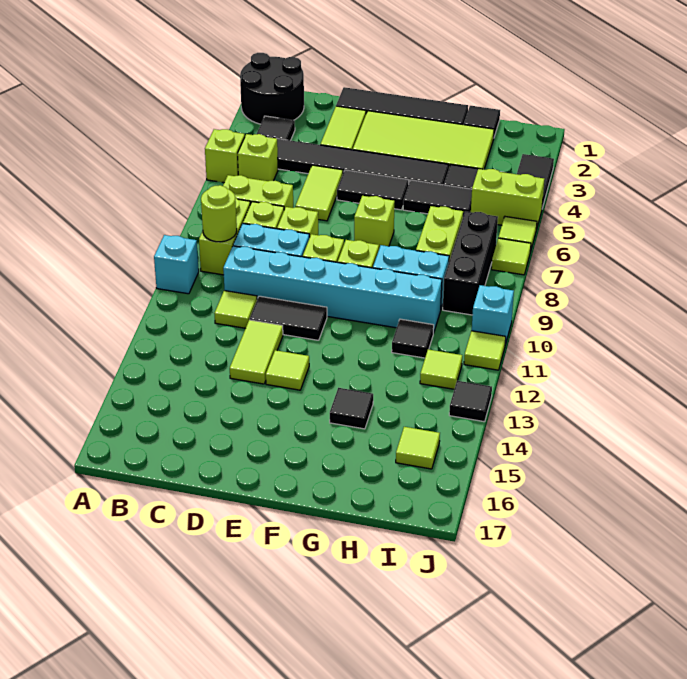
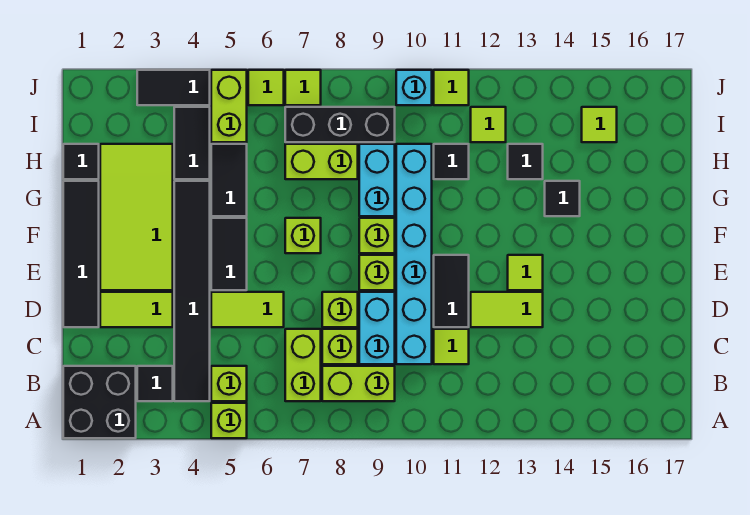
black round brick A1:B2 level 1 -> black brick A1:B2 level 1
cyan brick A10 level 1 -> none
lime round brick B9 level 2 -> none
black tile J13 level 1 -> black tile H13 level 1

